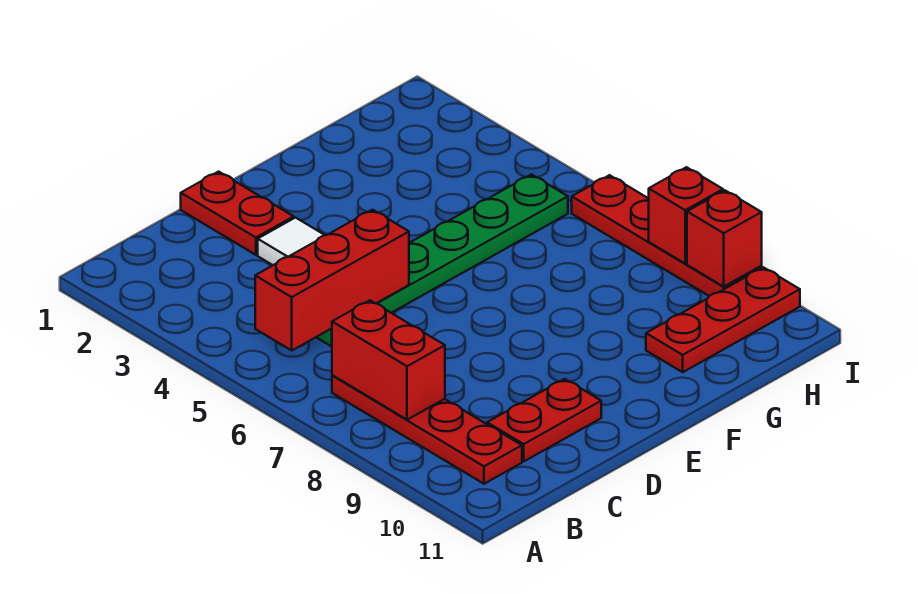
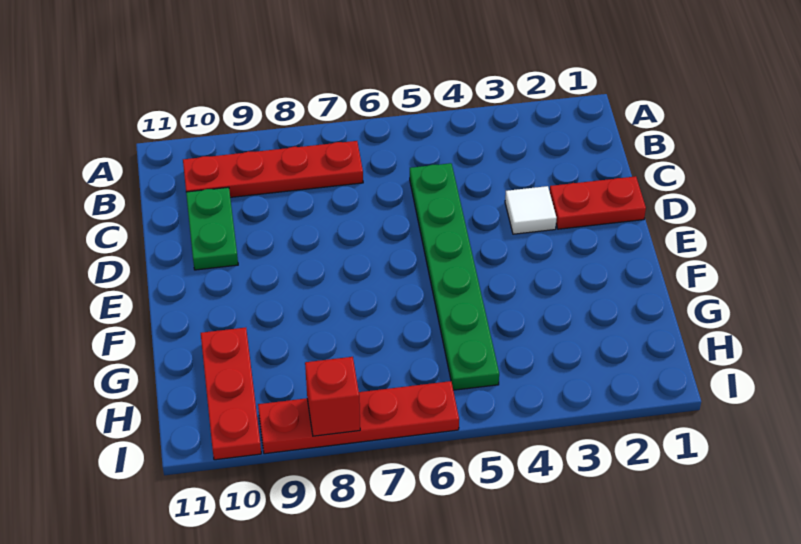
red brick B5:D5 level 2 -> none
red brick B7:B8 level 2 -> none
red plate C10:D10 level 1 -> green plate C10:D10 level 1
red brick I9 level 2 -> none

